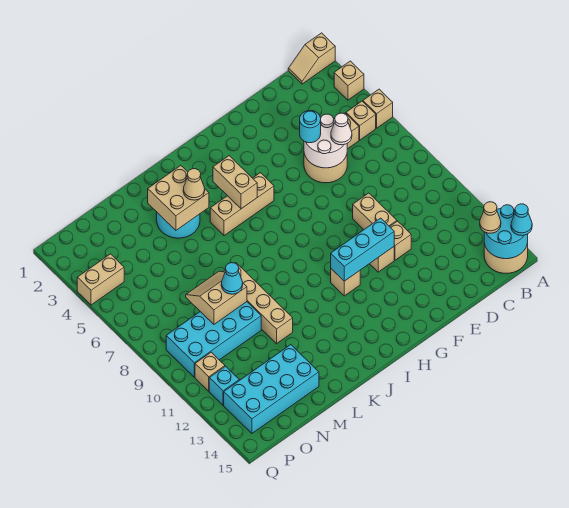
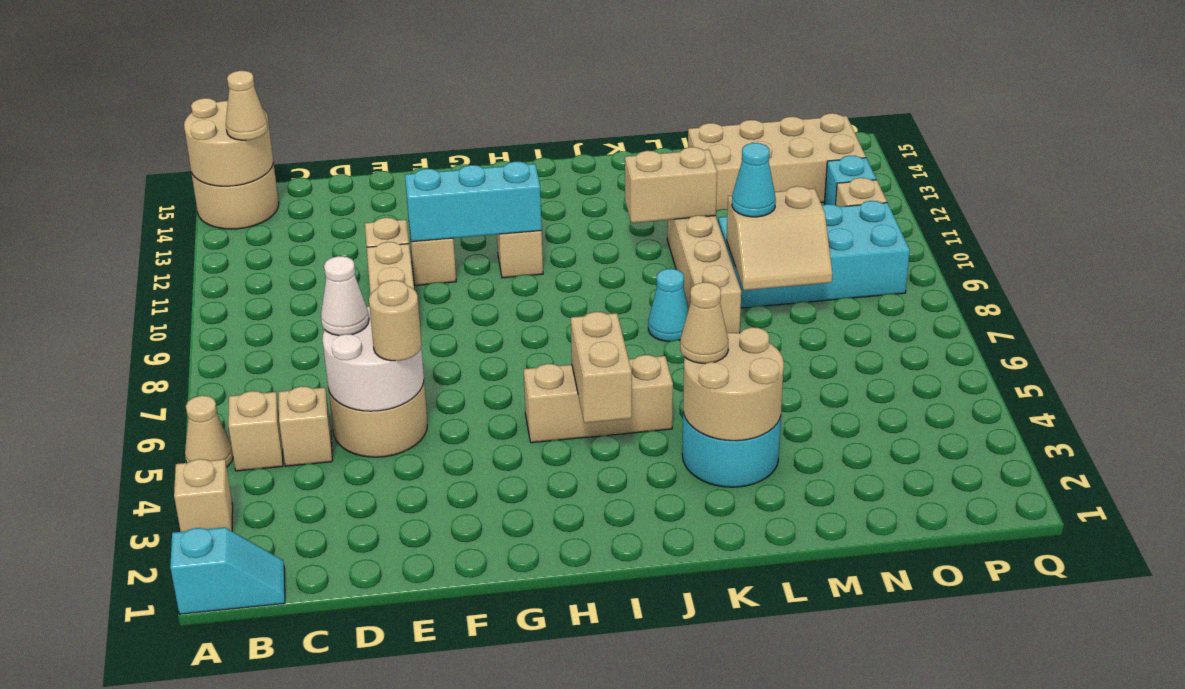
tan slope A1:B1 level 1 top A -> cyan slope A1:B1 level 1 top A
tan brick A5 level 1 -> tan cone A5 level 1
cyan round brick A14:B15 level 2 -> tan round brick A14:B15 level 2
cyan cone A15 level 3 -> cyan cone K8 level 1
cyan round brick E5 level 3 -> tan round brick E5 level 3
tan brick K3:L4 level 2 -> tan round brick K3:L4 level 2
cyan brick M13:P14 level 1 -> tan brick M13:P14 level 1
tan brick P4:Q4 level 1 -> tan brick K11:L11 level 2

